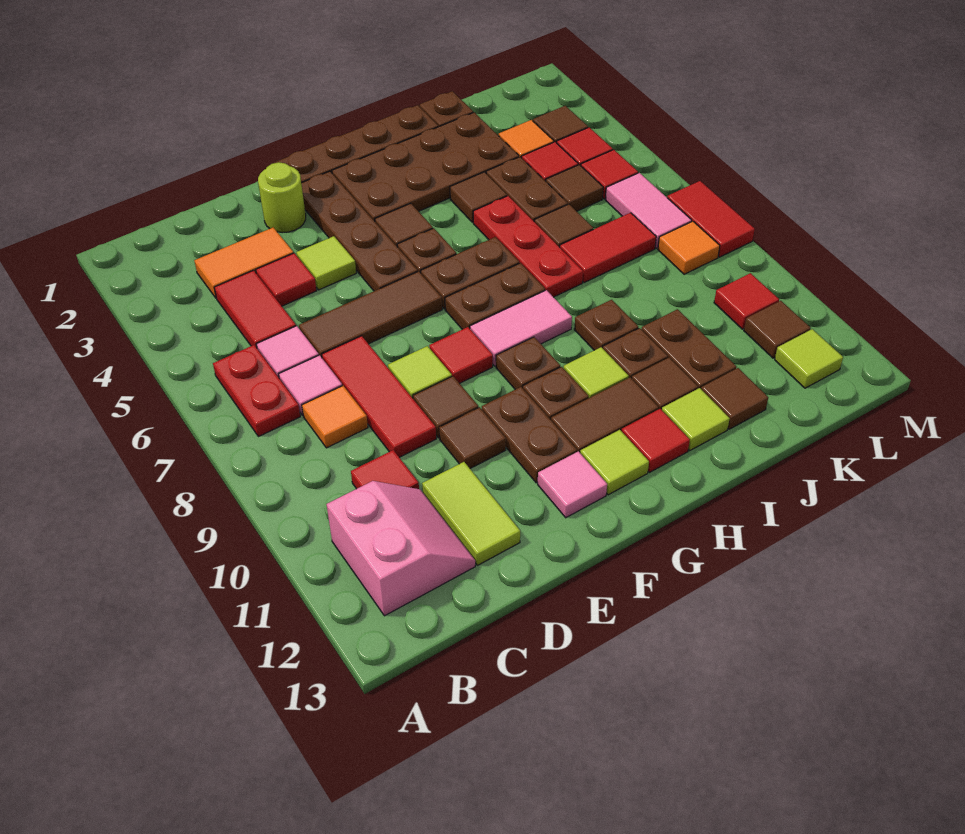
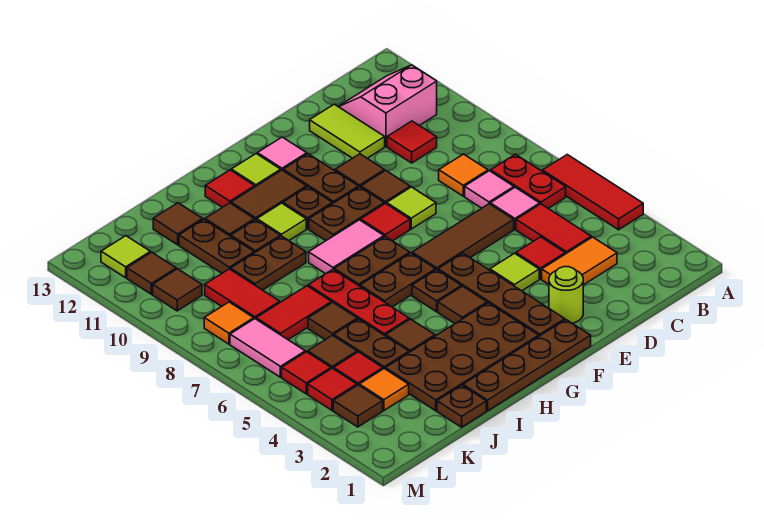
pink slope B11:C12 level 1 top B -> pink slope B11:C12 level 1 top 11
red tile D7:D9 level 1 -> red tile A4:A6 level 1
brown plate G9 level 1 -> brown plate F9:G9 level 1
brown plate I9 level 1 -> brown plate I9:J9 level 1
lime tile I12 level 1 -> none
red tile L10 level 1 -> brown tile L10 level 1
red tile M7:M8 level 1 -> red tile K8:K9 level 1

